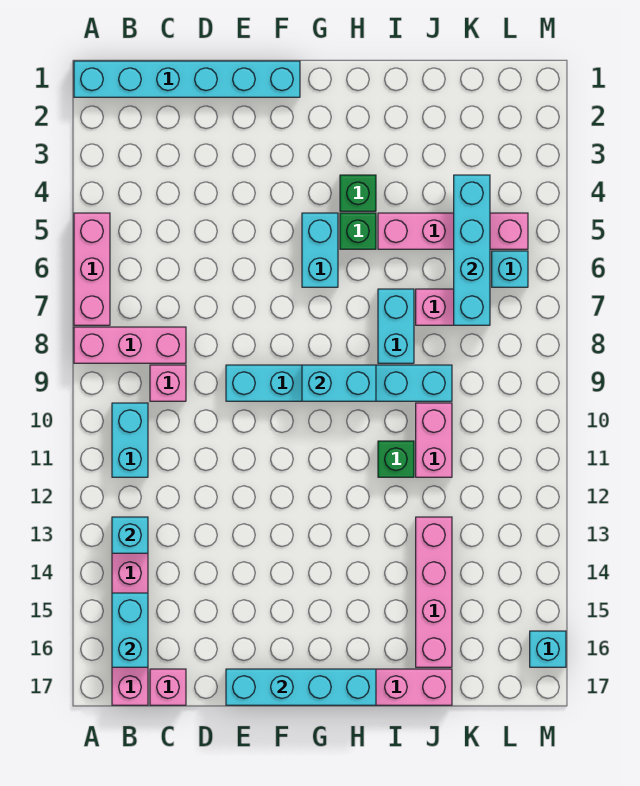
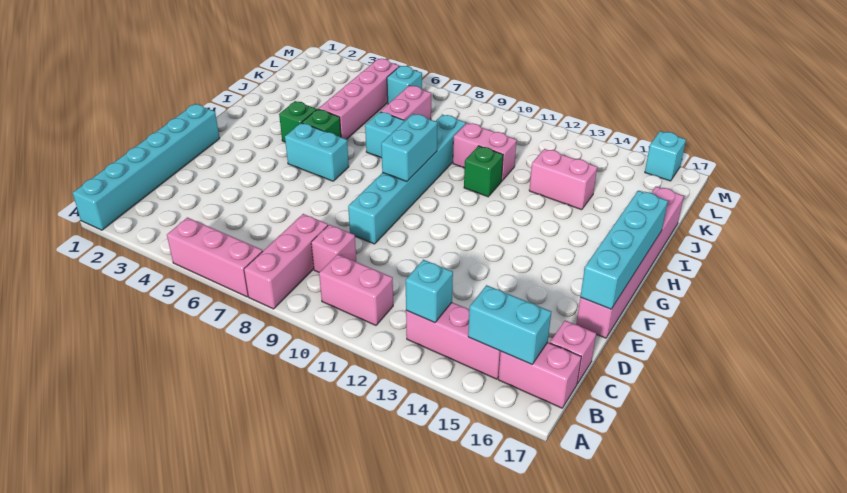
cyan brick B10:B11 level 1 -> pink brick B10:B11 level 1
pink brick J13:J16 level 1 -> pink brick J13:J14 level 1
cyan brick K4:K7 level 2 -> none

